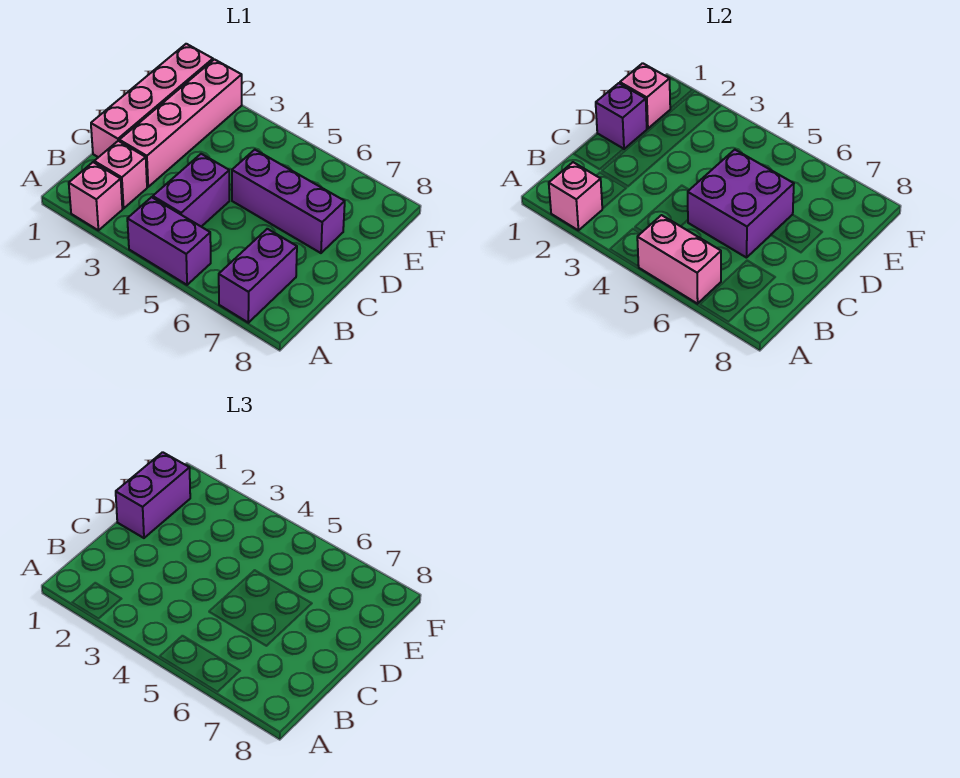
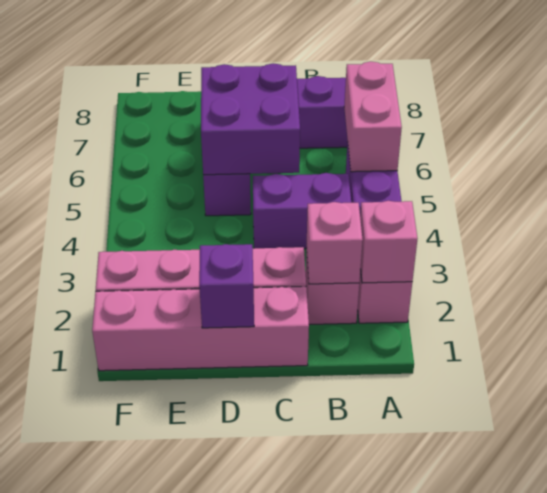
purple brick D1:E1 level 3 -> none
pink brick E1 level 2 -> pink brick B2 level 2

